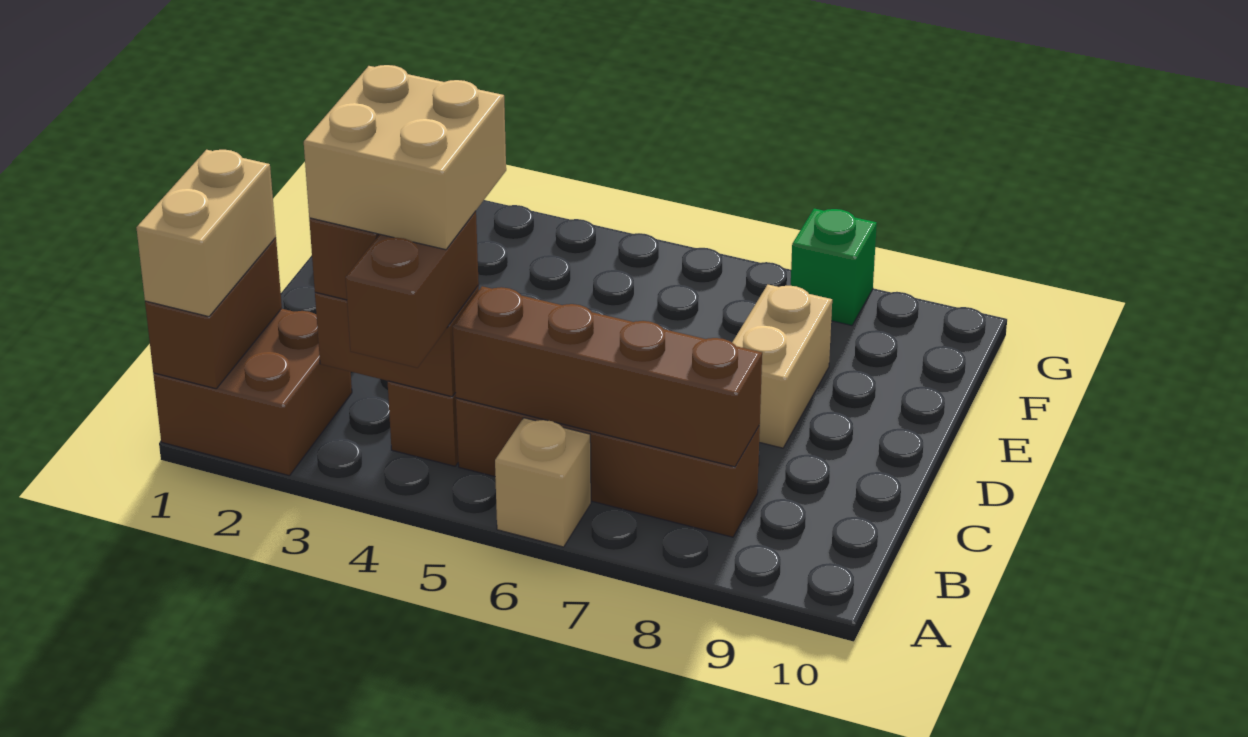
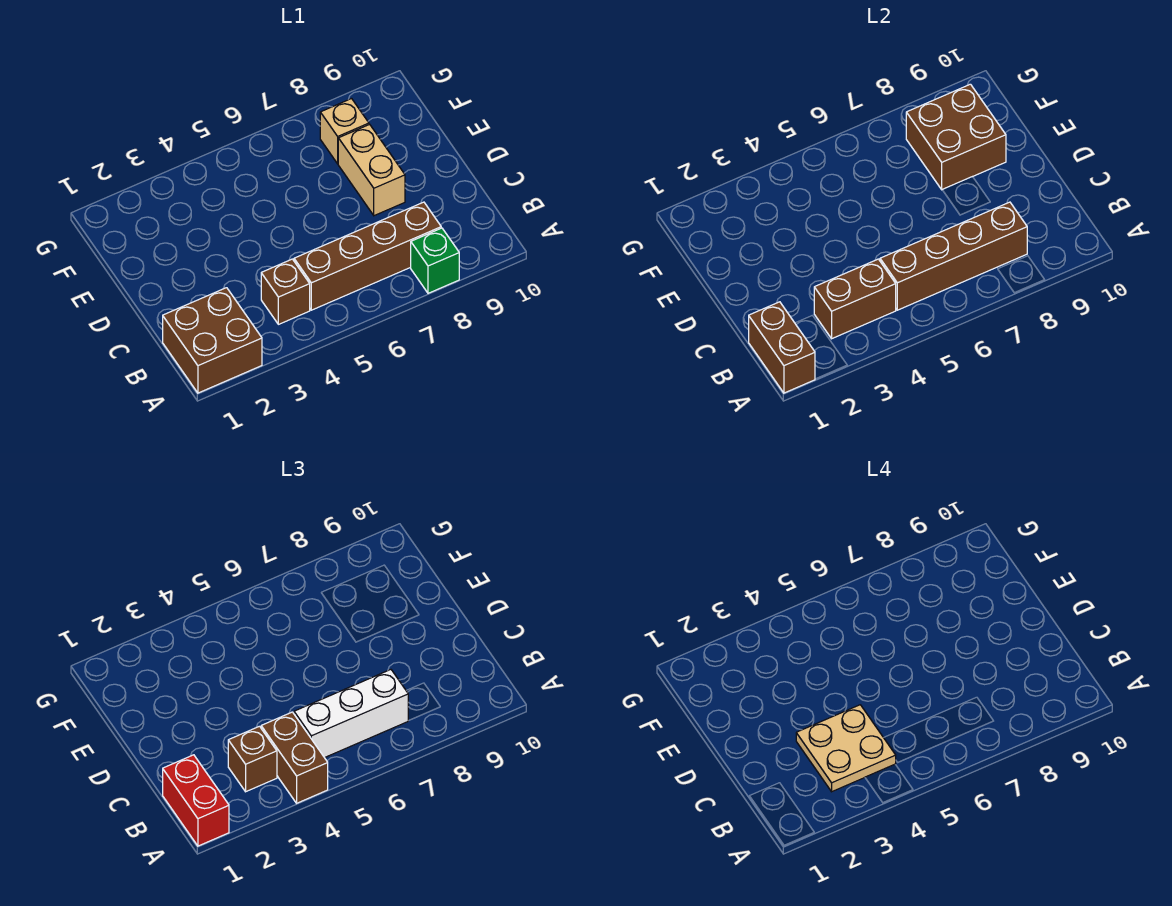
tan brick A1:B1 level 3 -> red brick A1:B1 level 3
tan brick A6 level 1 -> tan brick F8 level 1
tan brick B3:C4 level 4 -> tan plate B3:C4 level 4
none -> white brick B5:B7 level 3
none -> brown brick E8:F9 level 2
green brick G8 level 1 -> green brick A8 level 1

